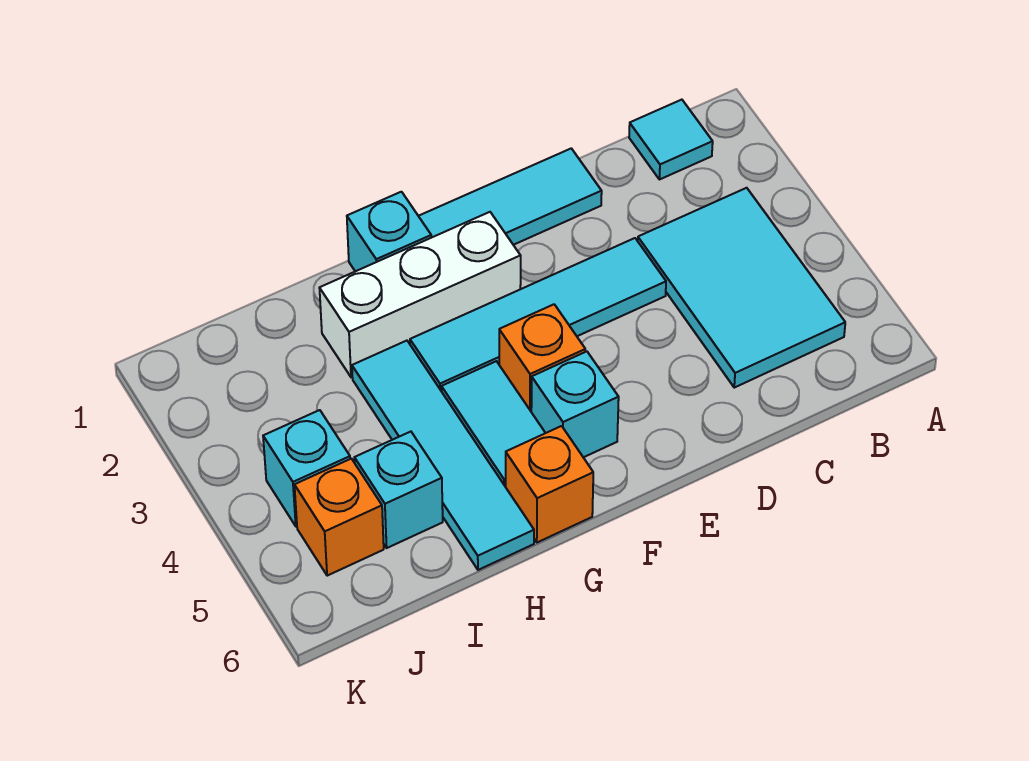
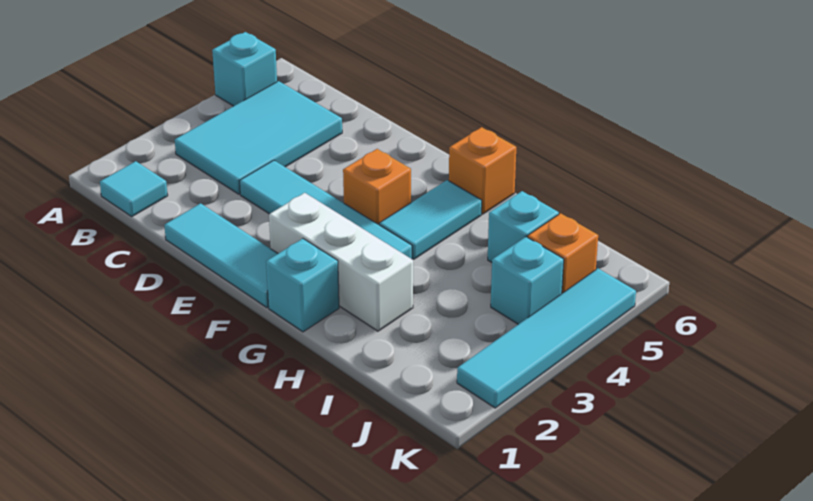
cyan brick F5 level 1 -> cyan brick A5 level 1
cyan tile H3:H6 level 1 -> cyan tile K2:K5 level 1

